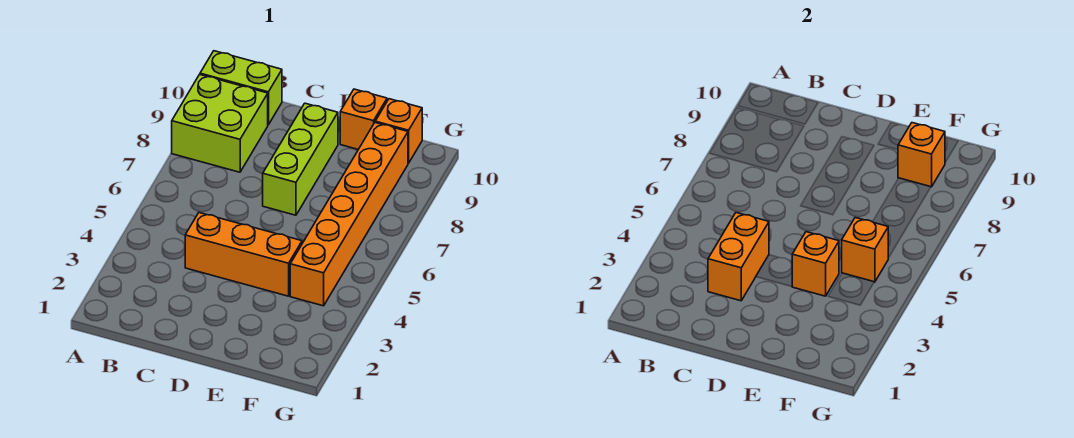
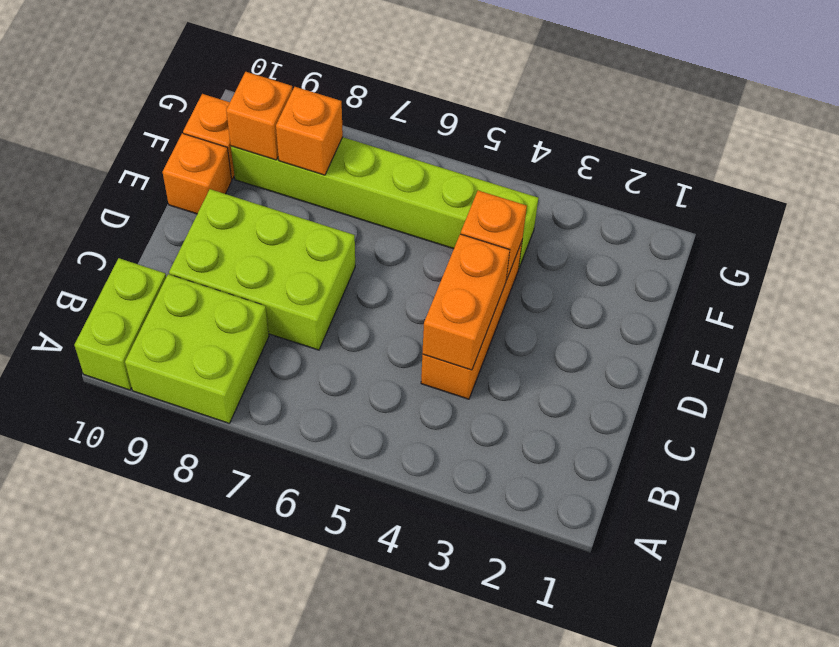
orange brick C3:C4 level 2 -> orange brick C4:D4 level 2
lime brick D7:D9 level 1 -> lime brick C7:D9 level 1
orange brick F4:F9 level 1 -> lime brick F4:F9 level 1
orange brick F5 level 2 -> orange brick F8 level 2

